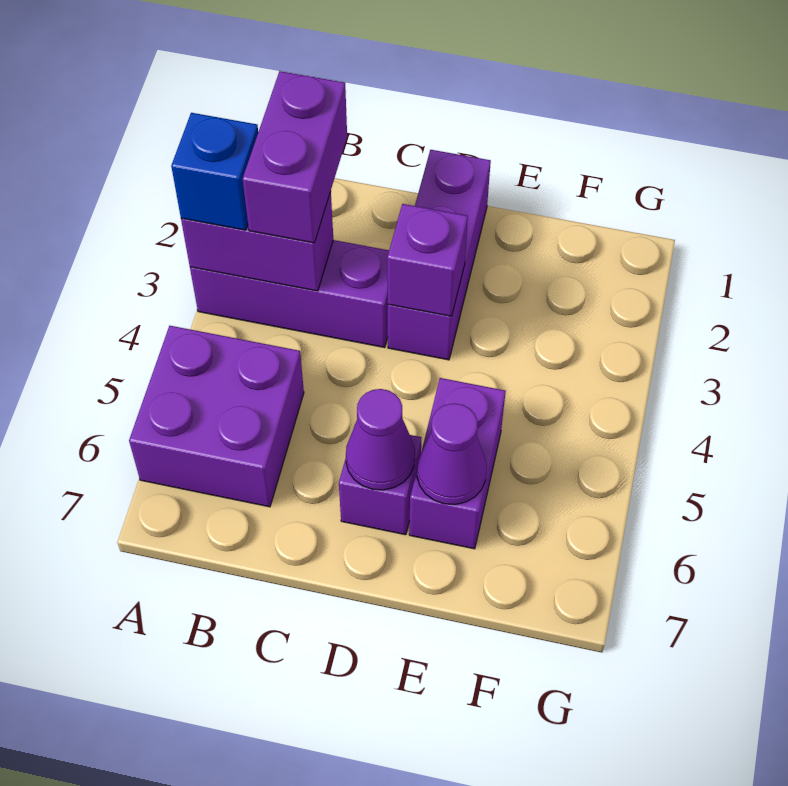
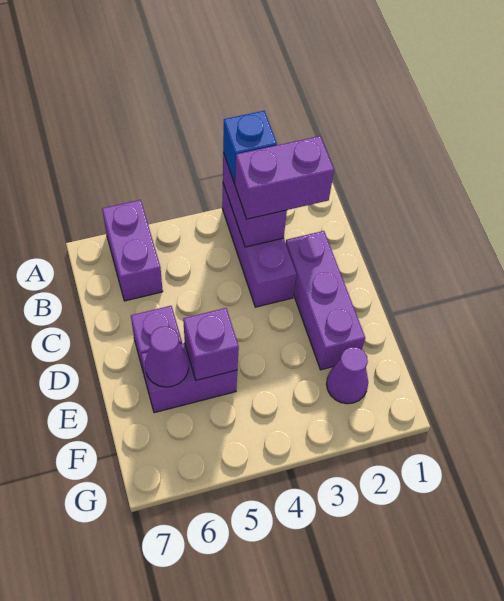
purple brick A5:B6 level 1 -> purple brick A6:B6 level 1
purple brick D1:D3 level 1 -> purple brick C2:E2 level 1
purple brick D3 level 2 -> purple brick E5 level 2
purple cone D6 level 2 -> purple cone F2 level 1

